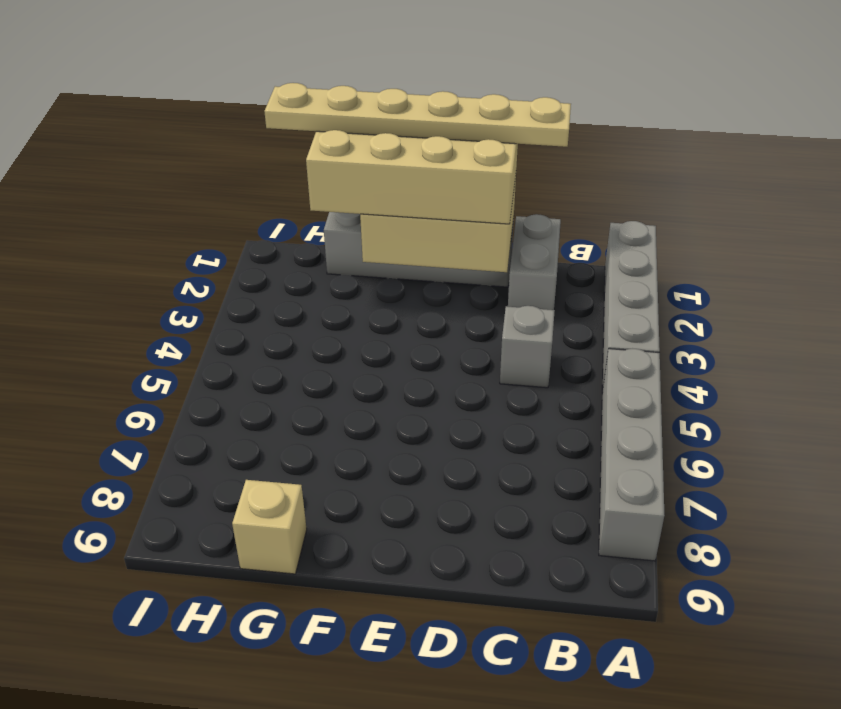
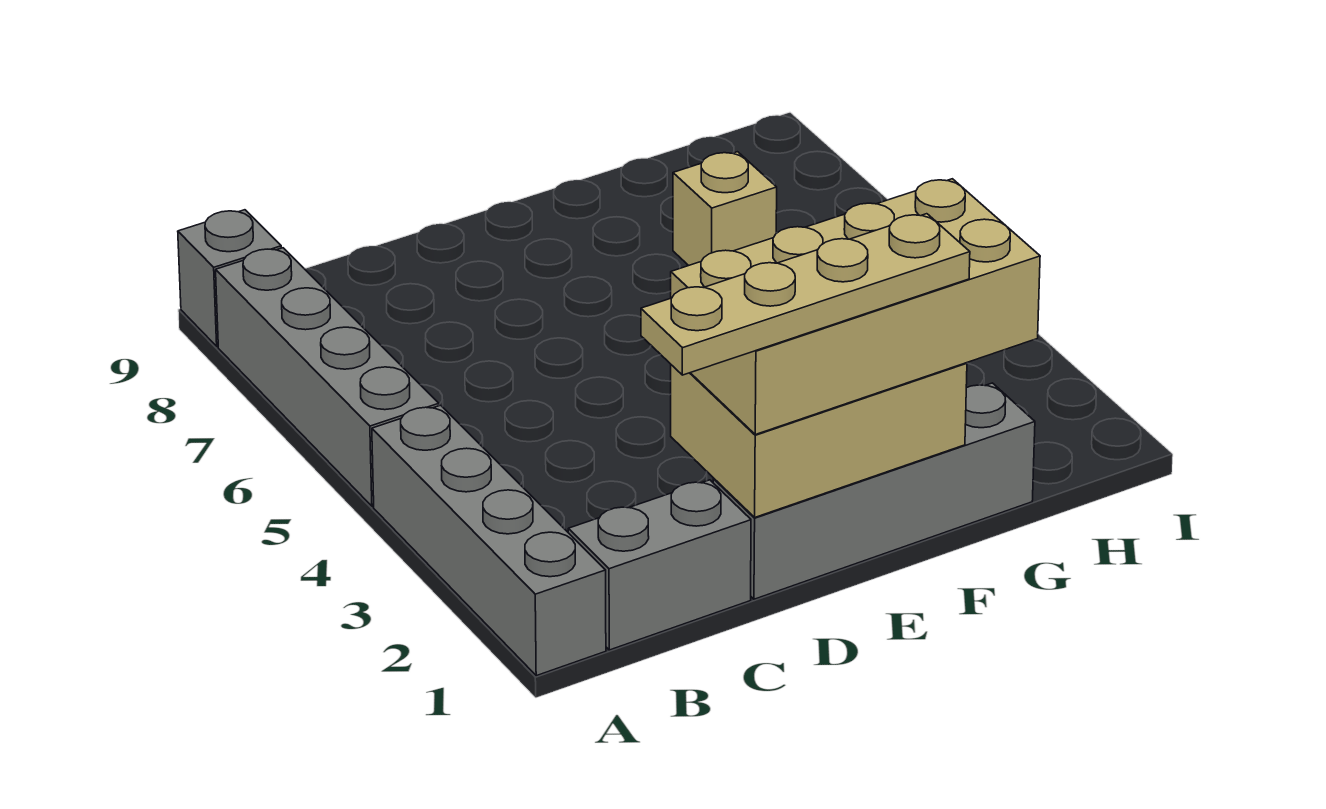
grey brick C1:C2 level 1 -> grey brick B1:C1 level 1
tan plate C1:H1 level 4 -> tan plate C1:F1 level 4
grey brick C4 level 1 -> grey brick A9 level 1
tan brick G9 level 1 -> tan brick G7 level 1

